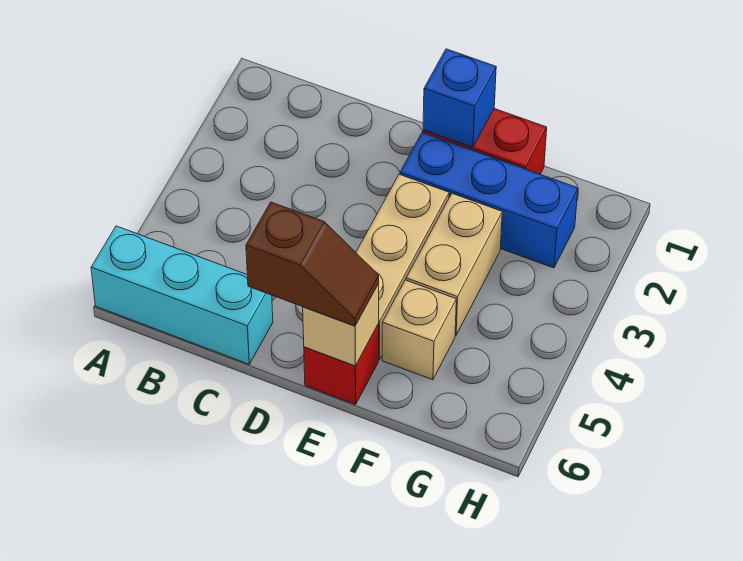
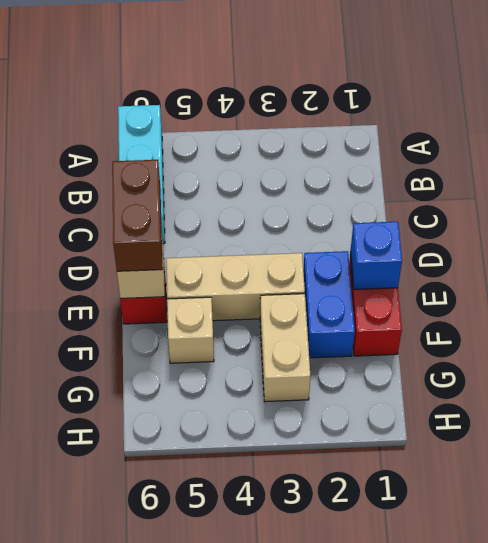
brown slope D6:E6 level 3 top D -> brown brick D6:E6 level 3
blue brick E2:G2 level 1 -> blue brick E2:F2 level 1
tan brick F3:F4 level 1 -> tan brick F3:G3 level 1

